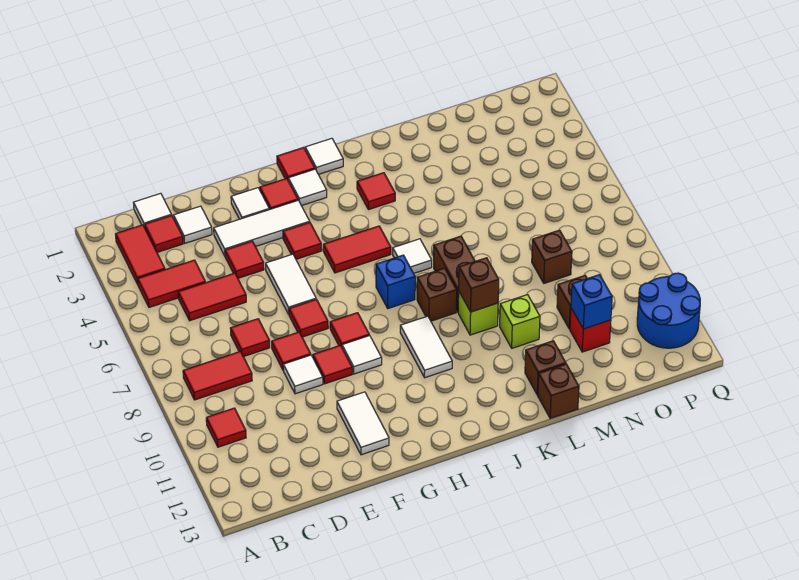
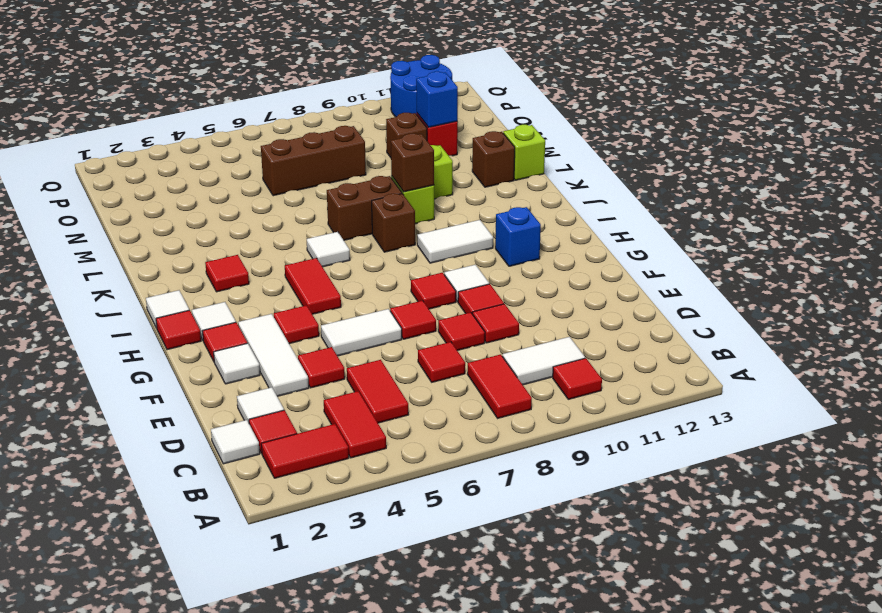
white tile E9 level 1 -> red tile E9 level 1
white tile F11:F12 level 1 -> white tile C9:C10 level 1
blue brick I7 level 1 -> blue brick H11 level 1
brown brick L13 level 1 -> lime brick L13 level 1
brown brick N8 level 1 -> brown brick N6:N8 level 1

